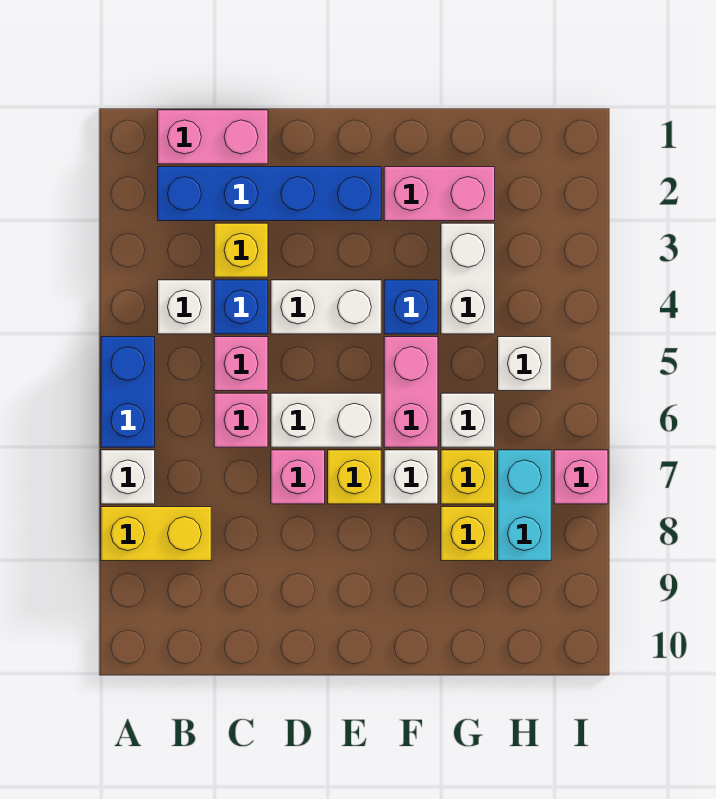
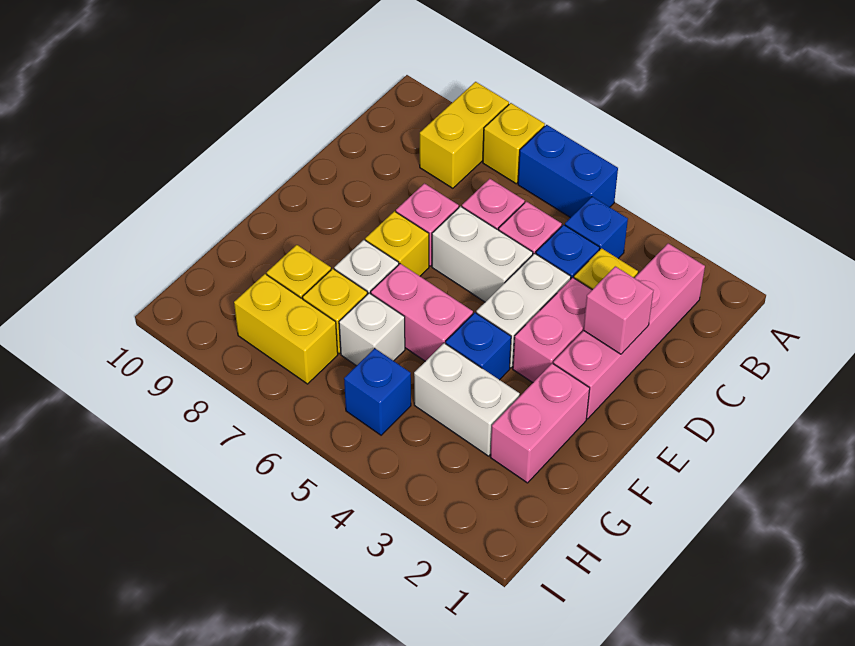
white brick A7 level 1 -> yellow brick A7 level 1
pink brick B1:C1 level 1 -> pink brick D3:E3 level 1
blue brick B2:E2 level 1 -> pink brick B2:E2 level 1
white brick B4 level 1 -> blue brick B4 level 1
white brick D6:E6 level 1 -> white brick D5:D6 level 1
white brick H5 level 1 -> blue brick H5 level 1
cyan brick H7:H8 level 1 -> yellow brick H7:H8 level 1
pink brick I7 level 1 -> pink brick D2 level 2

